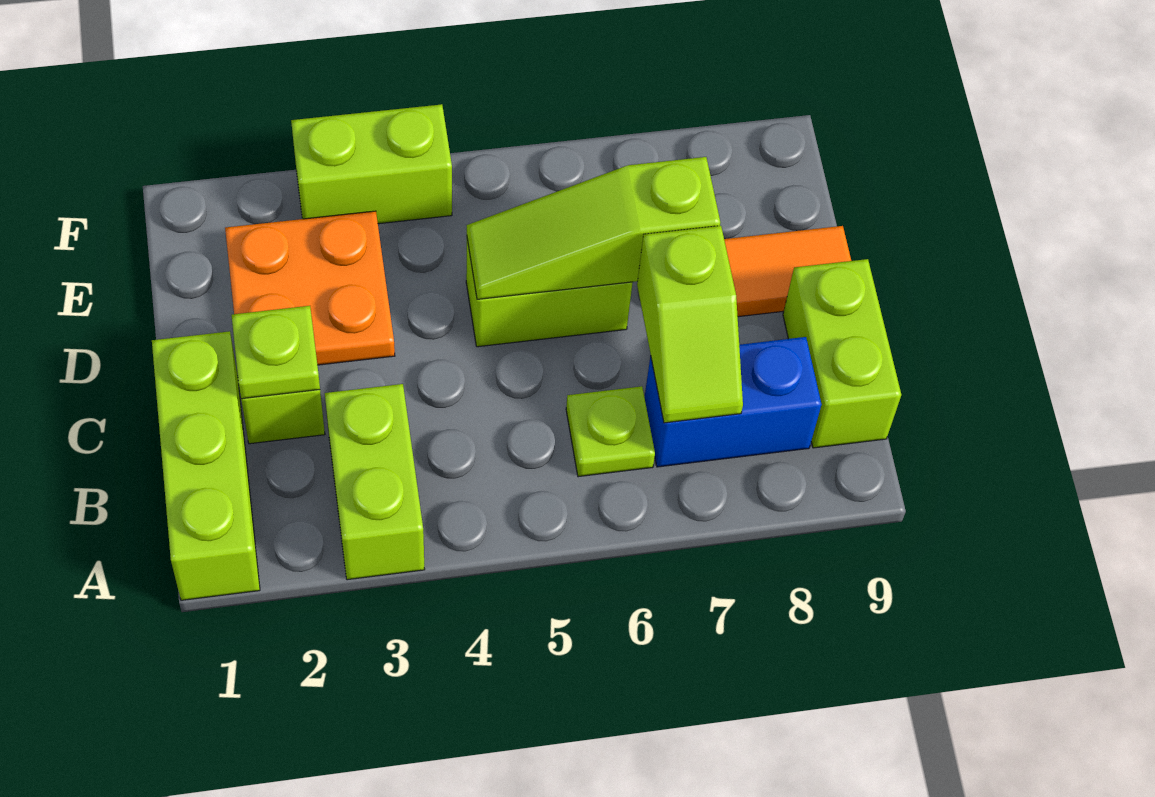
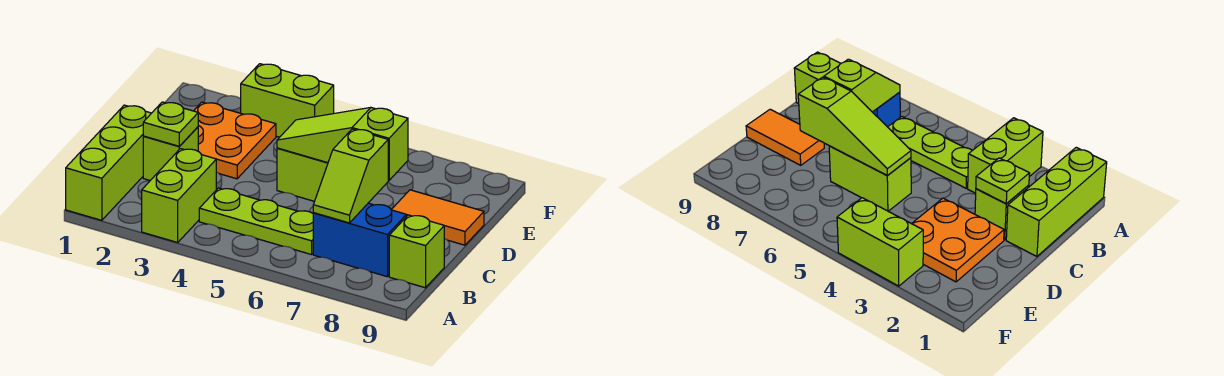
lime plate B6 level 1 -> lime plate B4:B6 level 1
lime brick B9:C9 level 1 -> lime brick B9 level 1

